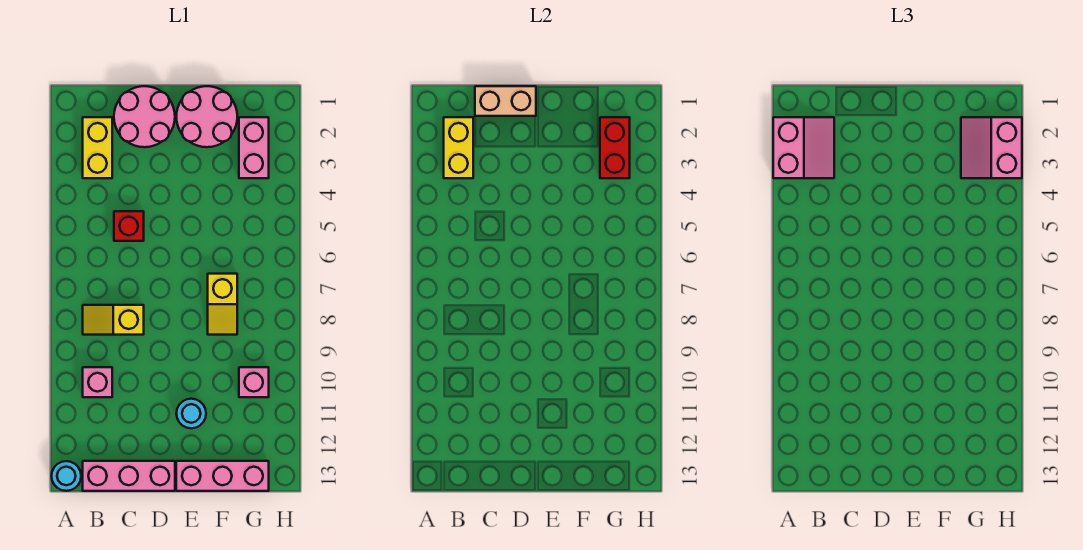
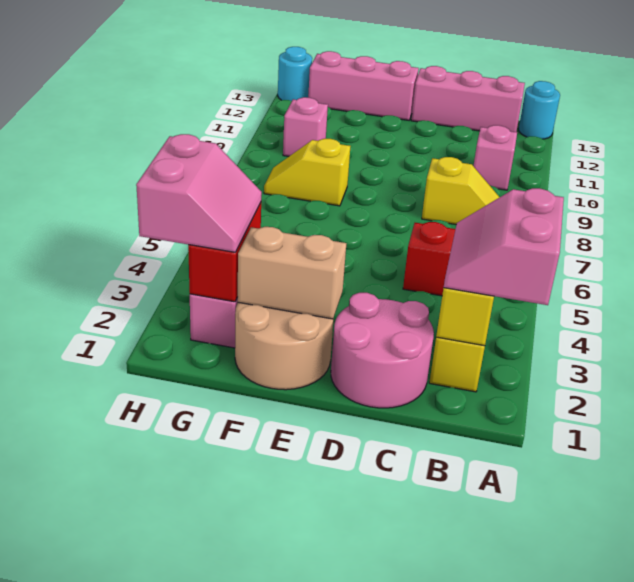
tan brick C1:D1 level 2 -> tan brick E2:F2 level 2
pink round brick E1:F2 level 1 -> tan round brick E1:F2 level 1
cyan round brick E11 level 1 -> cyan round brick H13 level 1
yellow slope F7:F8 level 1 top 7 -> yellow slope F8:G8 level 1 top F

